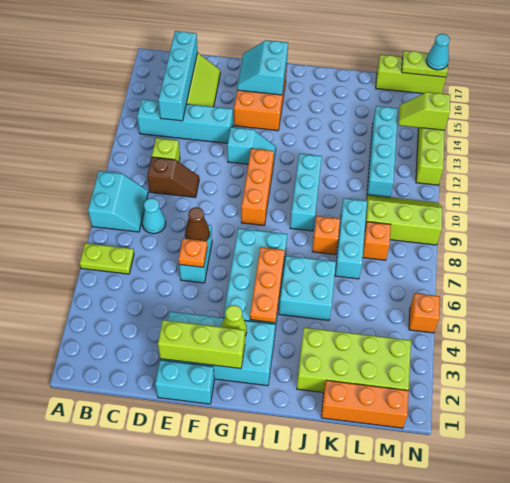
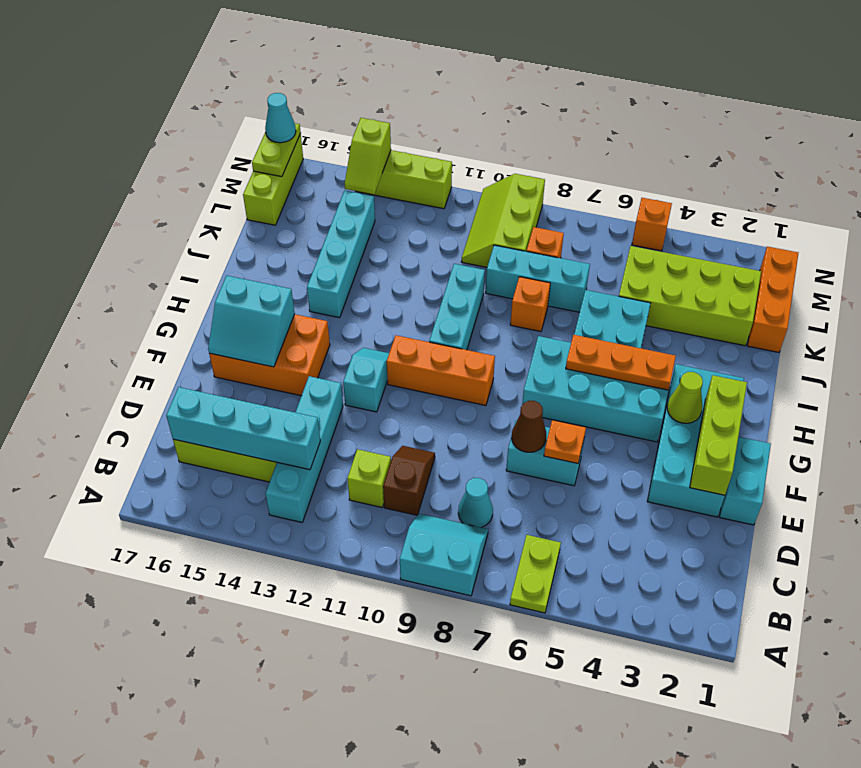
cyan brick I9:I11 level 1 -> cyan brick H10:J10 level 1
lime brick J2:M3 level 1 -> lime brick K2:L5 level 1
cyan brick L11:L14 level 1 -> cyan brick I14:L14 level 1

